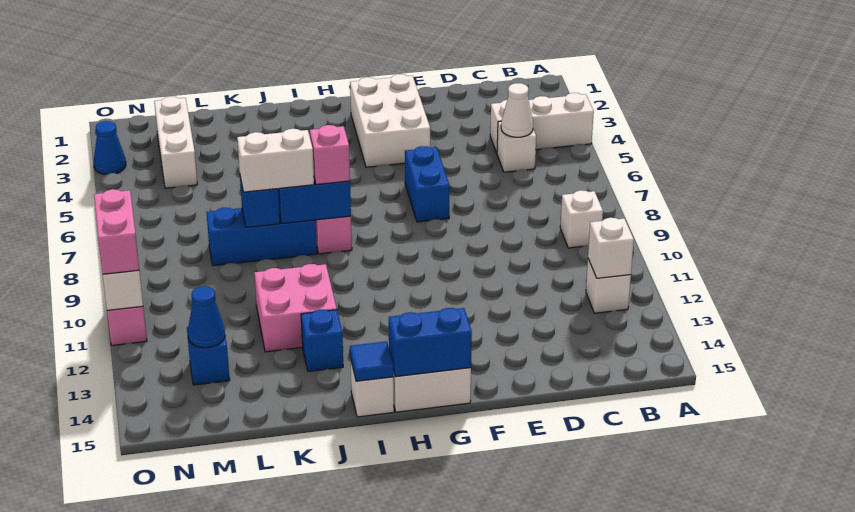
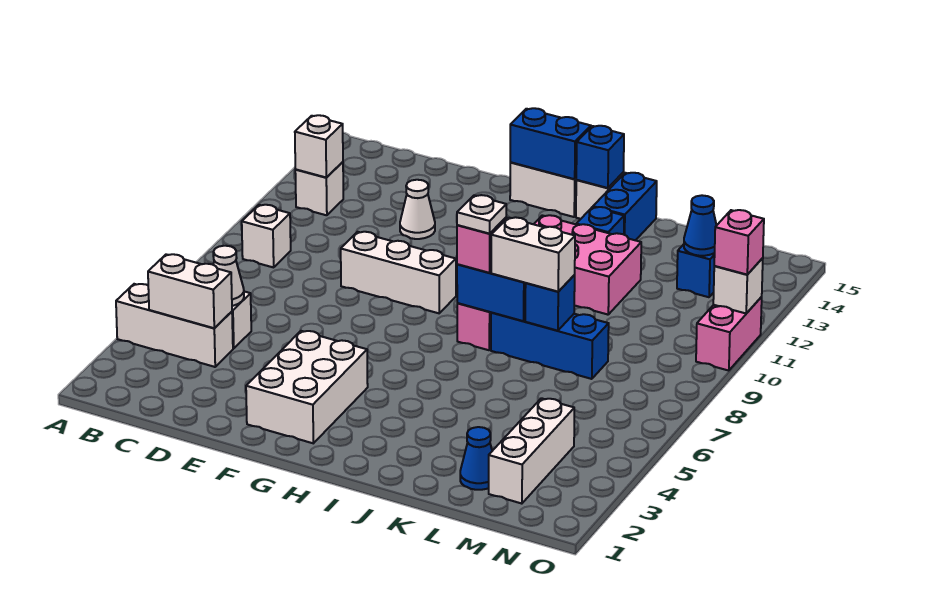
none -> white brick B4:C4 level 2
none -> white brick E9:G9 level 1
none -> white cone E12 level 1
blue brick F6:F7 level 1 -> blue brick J14:J15 level 1
none -> white plate I8 level 4
blue tile I15 level 2 -> blue brick I15 level 2
pink brick J11:K12 level 1 -> pink brick I11:K12 level 1
blue cone O3 level 1 -> blue cone L2 level 1
pink brick O10:O11 level 3 -> pink brick O11 level 3

